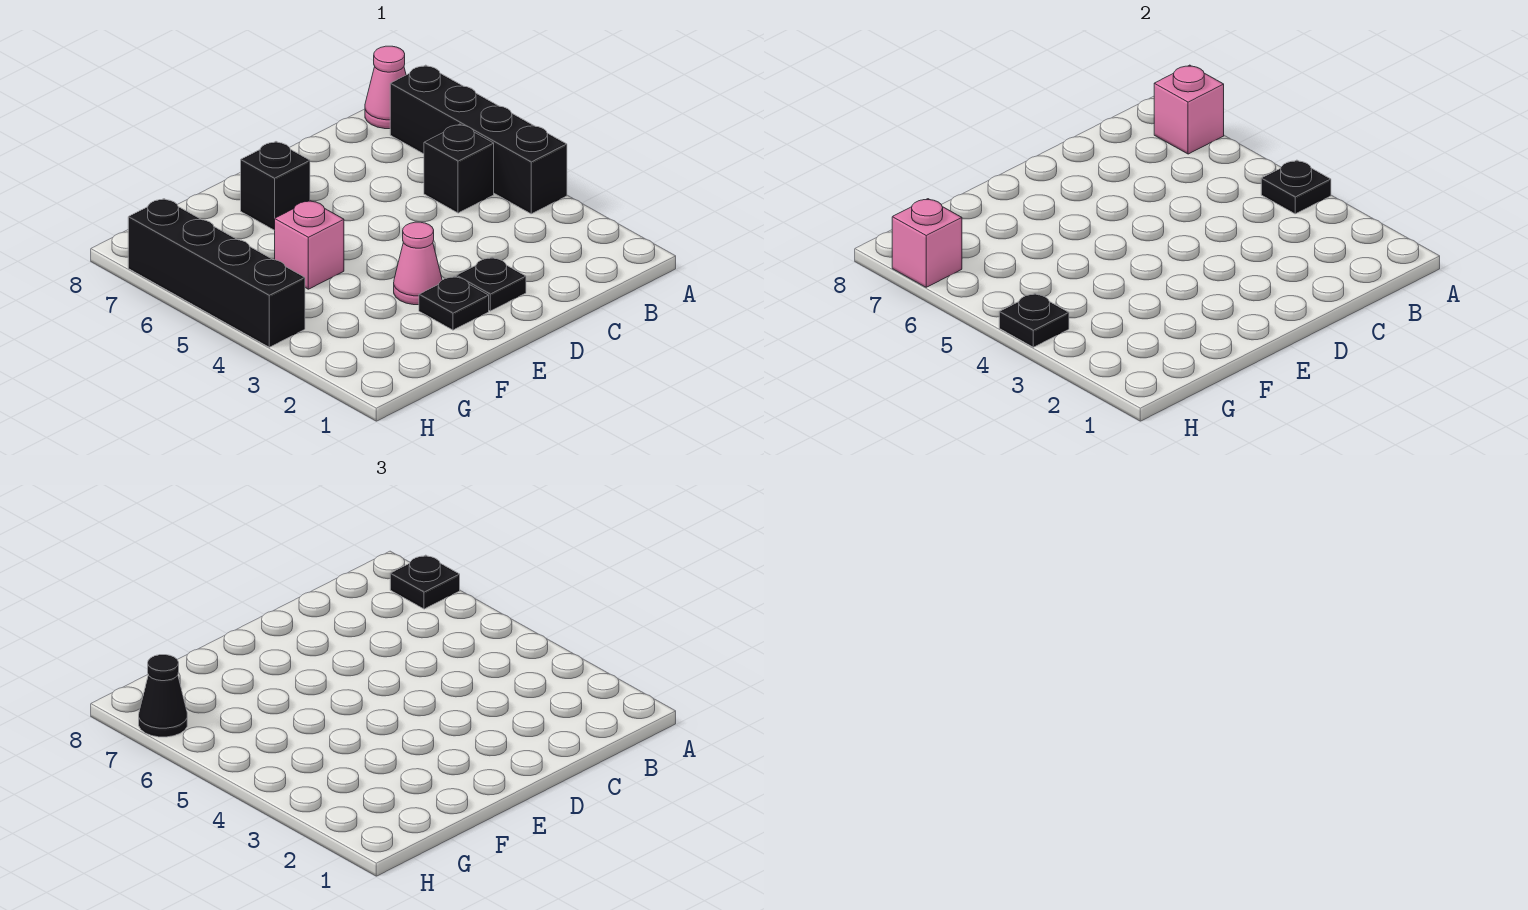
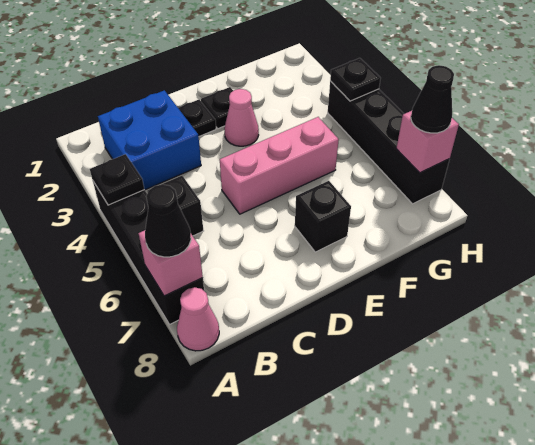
black plate A7 level 3 -> black cone A7 level 3
none -> blue brick B2:C3 level 1
pink brick F5 level 1 -> pink brick D5:F5 level 1

